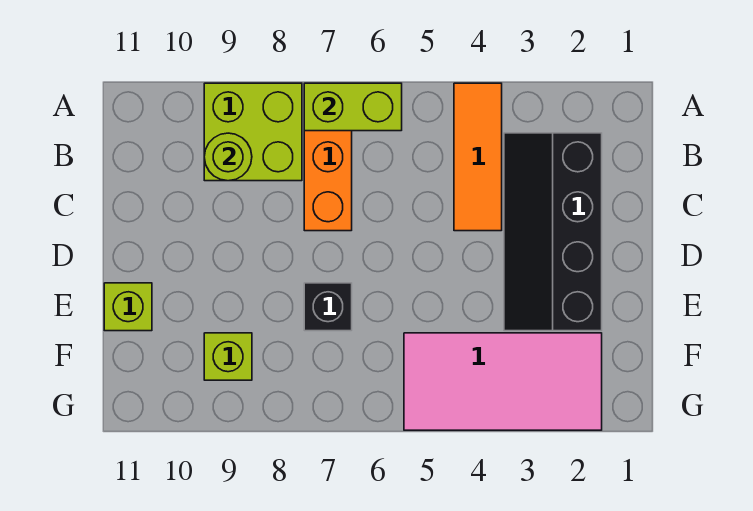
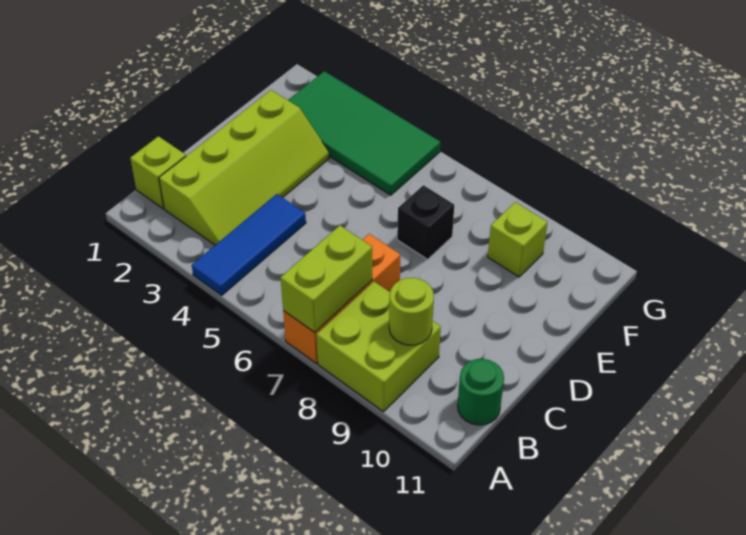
orange tile A4:C4 level 1 -> blue tile A4:C4 level 1
lime brick A6:A7 level 2 -> lime brick A7:B7 level 2
black slope B2:E3 level 1 top 2 -> lime slope B2:E3 level 1 top 2
none -> green round brick B11 level 1
lime brick E11 level 1 -> lime brick B1 level 1
pink tile F2:G5 level 1 -> green tile F2:G5 level 1

